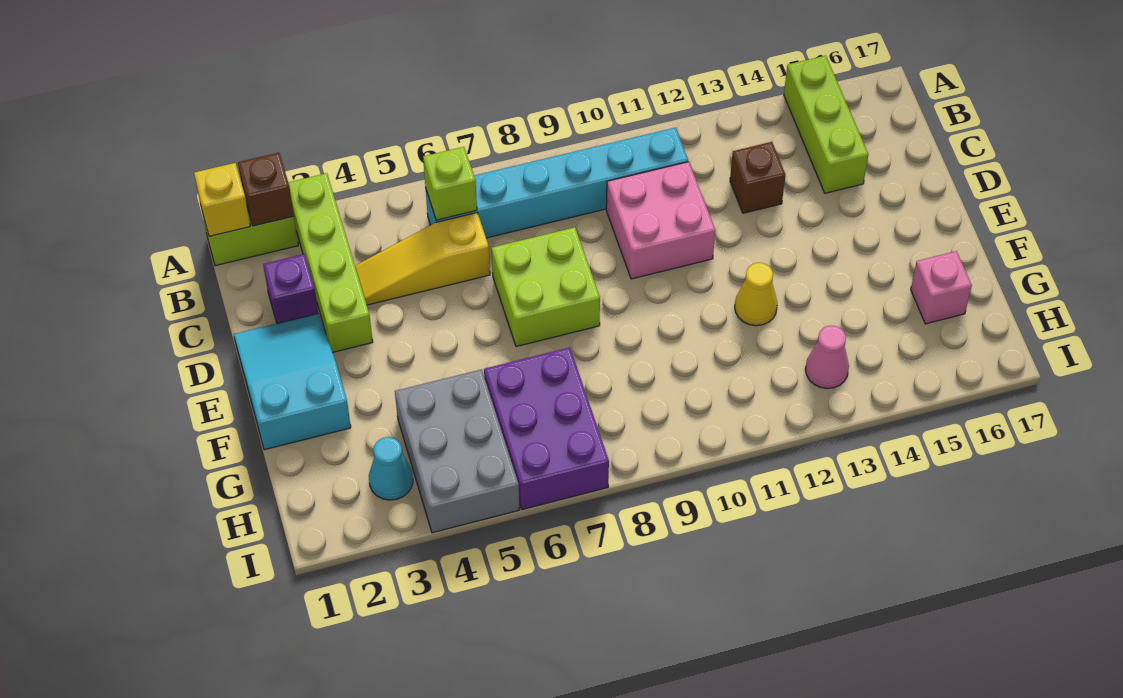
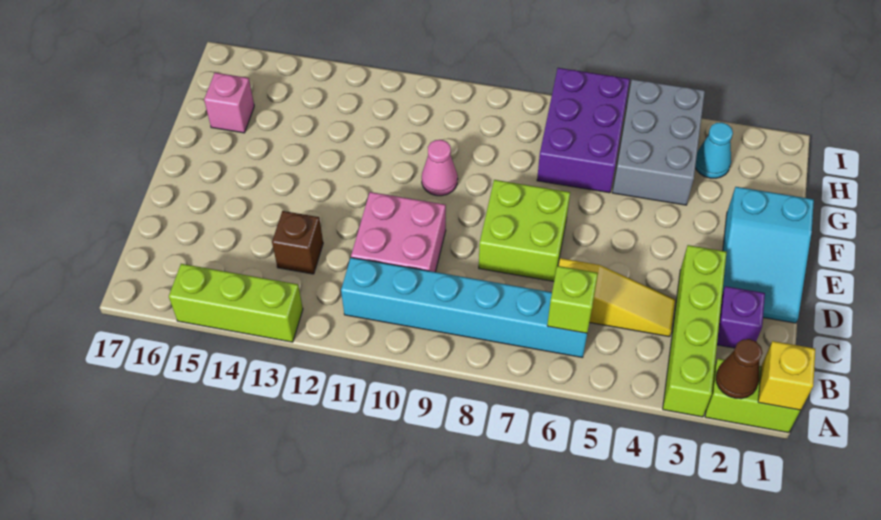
brown brick A2 level 2 -> brown cone A2 level 2
lime brick A15:C15 level 1 -> lime brick A13:A15 level 1
yellow cone F12 level 1 -> none
pink cone H13 level 1 -> pink cone F10 level 1

